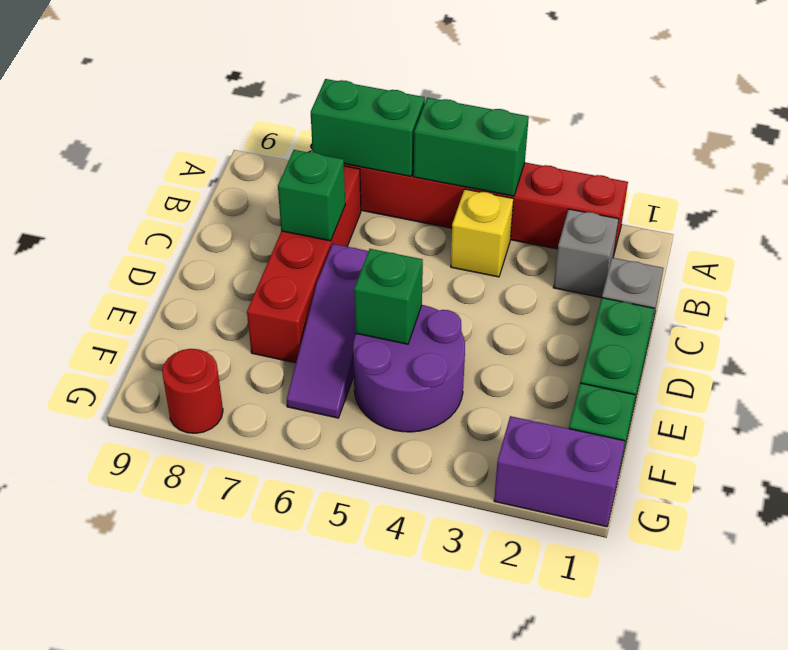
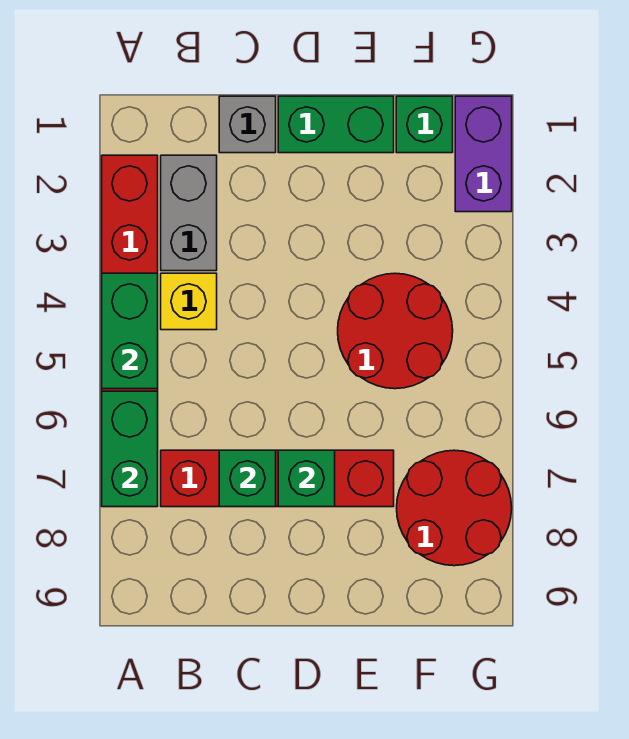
grey brick B2 level 1 -> grey brick B2:B3 level 1
purple slope D6:F6 level 1 top D -> none
purple round brick E4:F5 level 1 -> red round brick E4:F5 level 1
green brick E5 level 2 -> green brick D7 level 2
red round brick G8 level 1 -> red round brick F7:G8 level 1

